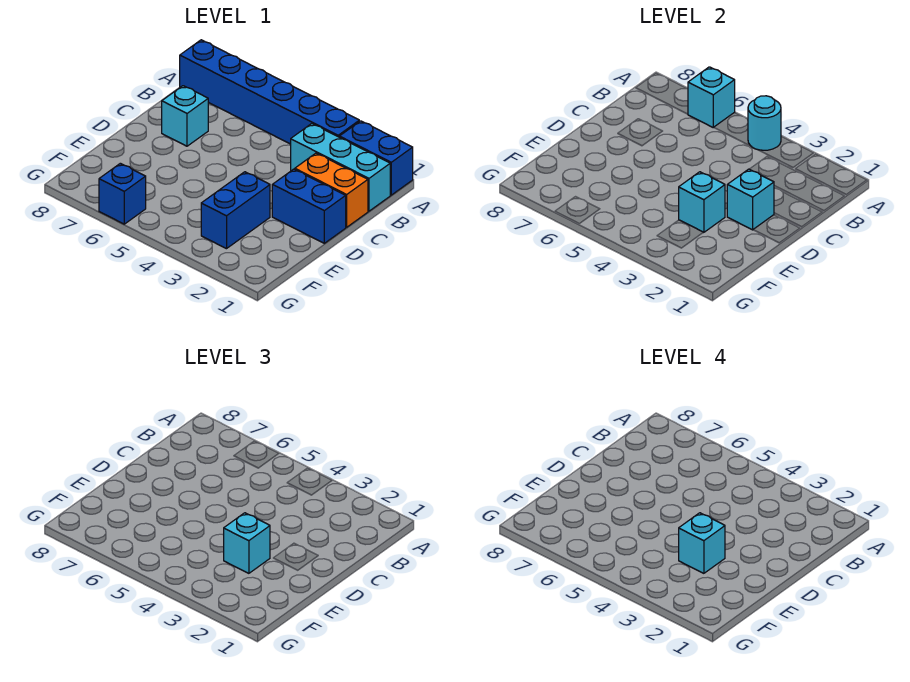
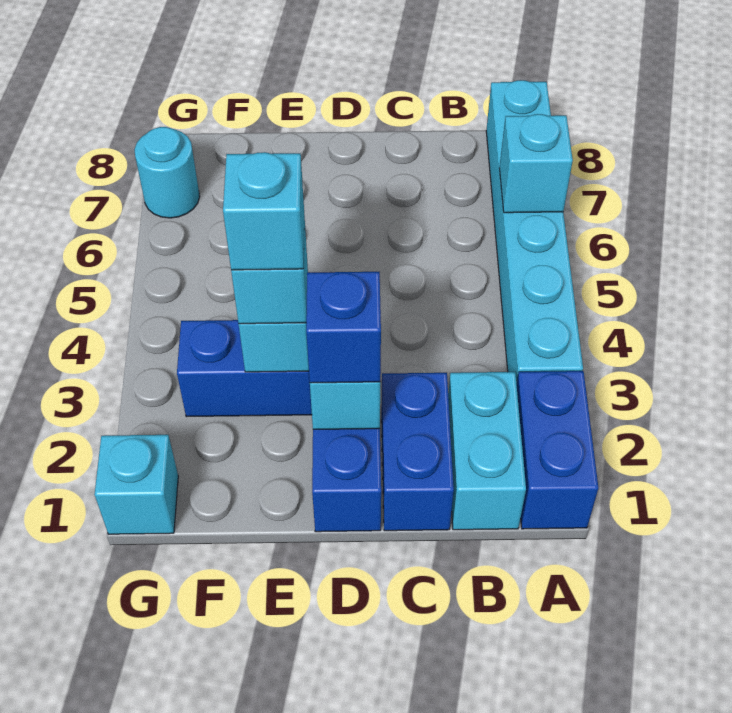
blue brick A3:A8 level 1 -> cyan brick A3:A8 level 1
cyan round brick A4 level 2 -> cyan round brick G7 level 1
cyan brick B1:B3 level 1 -> cyan brick B1:B2 level 1
orange brick C1:C2 level 1 -> blue brick C1:C2 level 1
cyan brick C7 level 1 -> cyan brick G1 level 1
blue brick G6 level 1 -> blue brick D2 level 3

